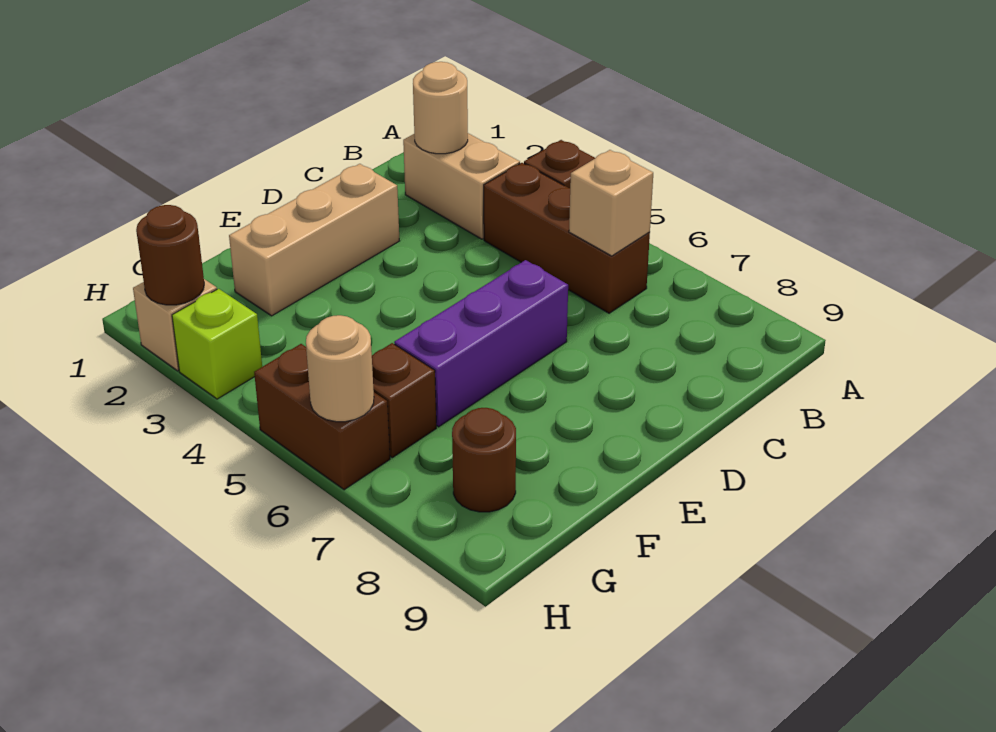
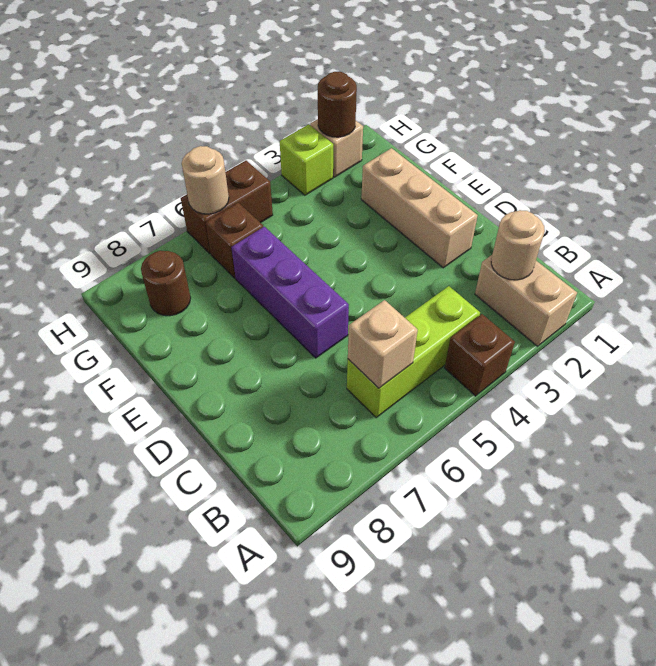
tan brick B2:B3 level 1 -> tan brick A2:B2 level 1
brown brick B4:B6 level 1 -> lime brick B4:B6 level 1

